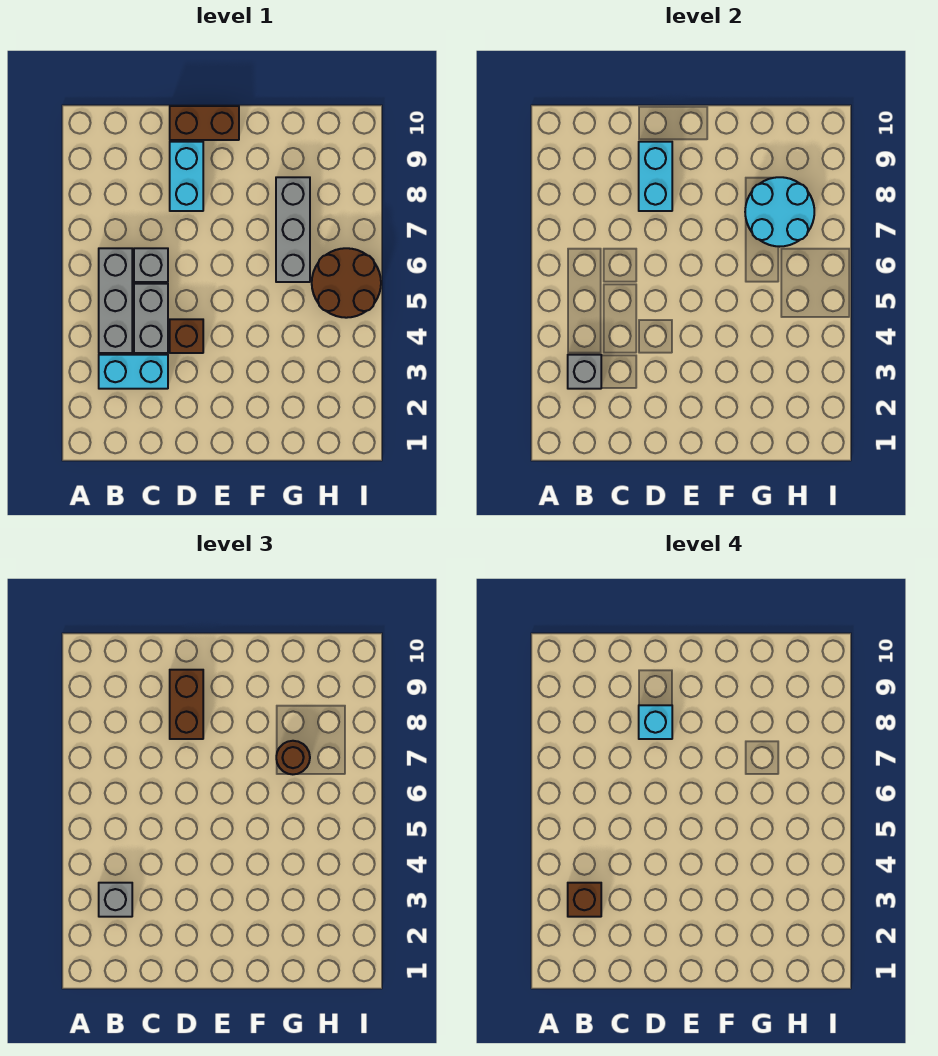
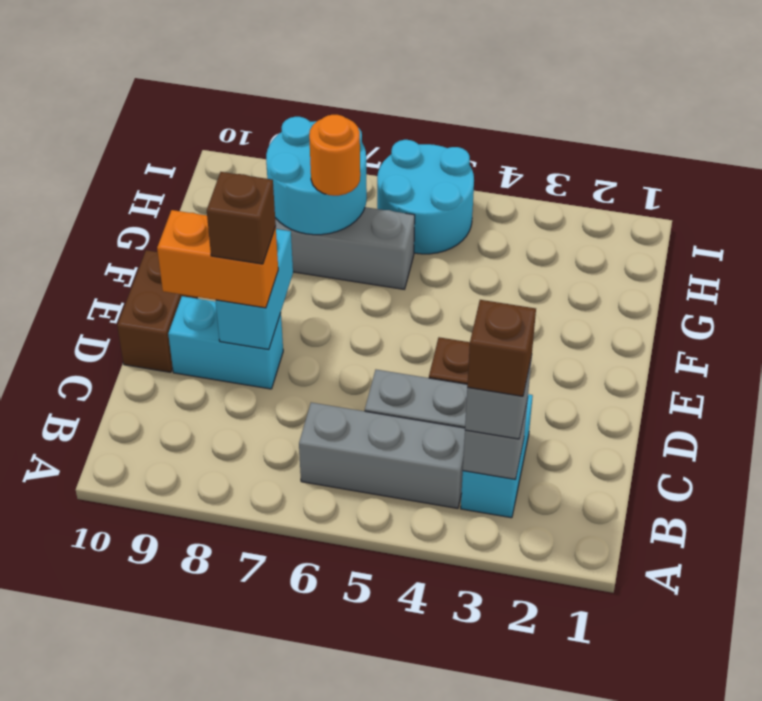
grey brick C6 level 1 -> none
cyan brick D8:D9 level 2 -> cyan brick D8:E8 level 2
brown brick D8:D9 level 3 -> orange brick D8:D9 level 3
cyan brick D8 level 4 -> brown brick D8 level 4
brown round brick G7 level 3 -> orange round brick G7 level 3
brown round brick H5:I6 level 1 -> cyan round brick H5:I6 level 1

